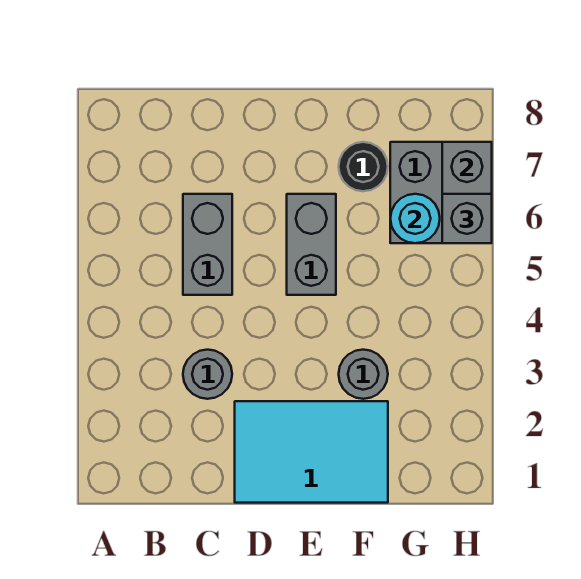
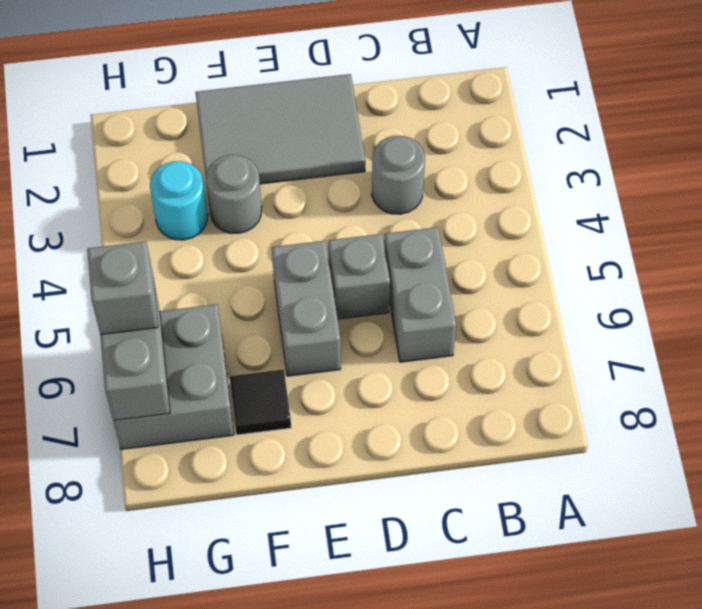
cyan tile D1:F2 level 1 -> grey tile D1:F2 level 1
none -> grey brick D5 level 1
black round brick F7 level 1 -> black tile F7 level 1
cyan round brick G6 level 2 -> cyan round brick G3 level 1

